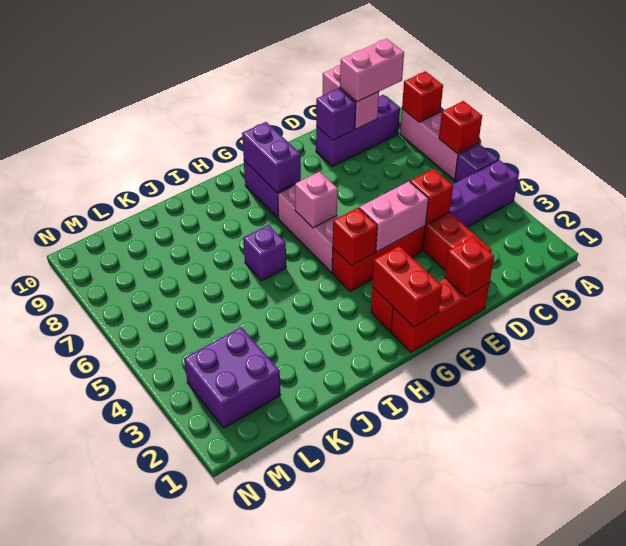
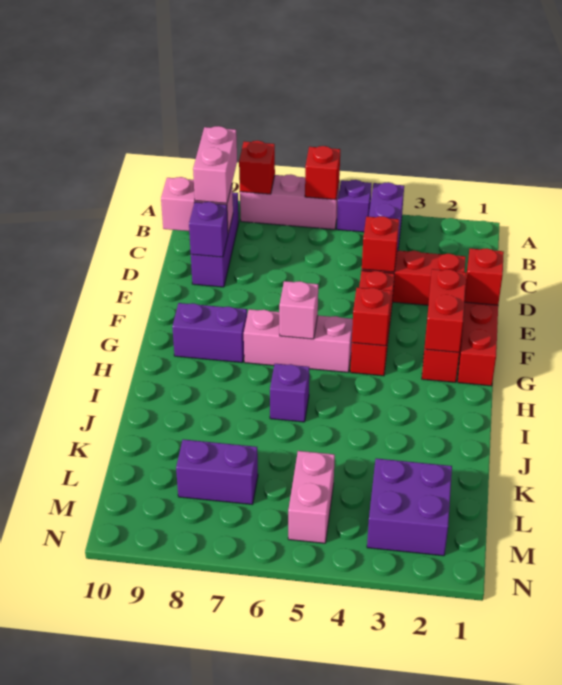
pink brick E4:F4 level 2 -> pink brick L5:M5 level 1
red brick G1:G2 level 2 -> red brick F2:G2 level 2
purple brick G8:G9 level 2 -> purple brick L7:L8 level 1

